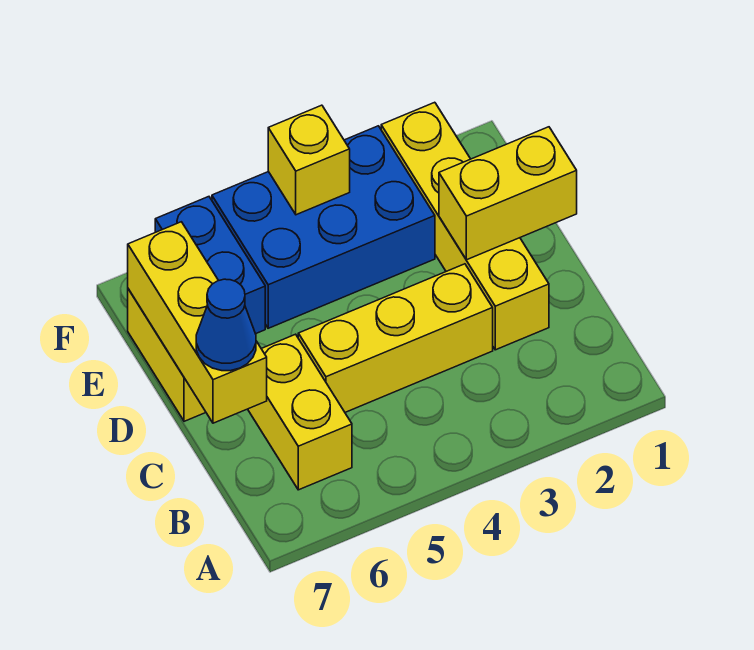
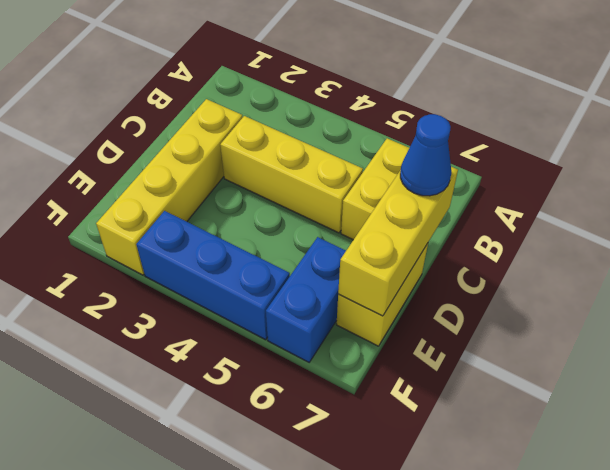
yellow brick D1:D2 level 2 -> none
blue brick E3:F5 level 1 -> blue brick F3:F5 level 1
yellow brick F4 level 2 -> none

